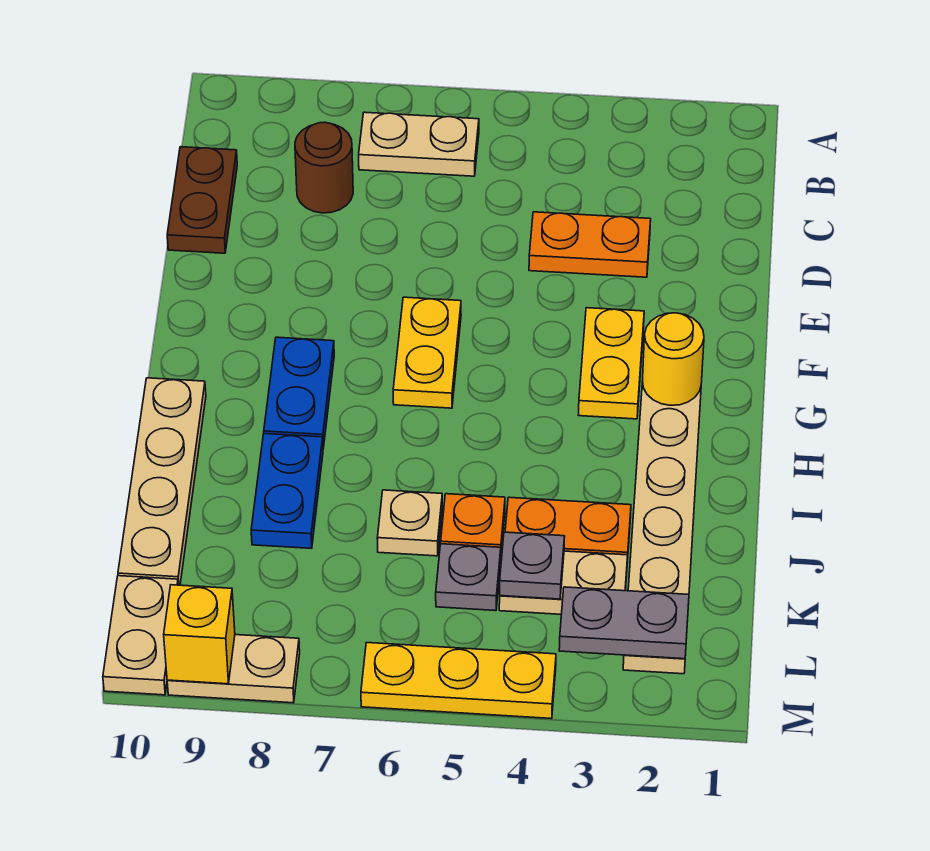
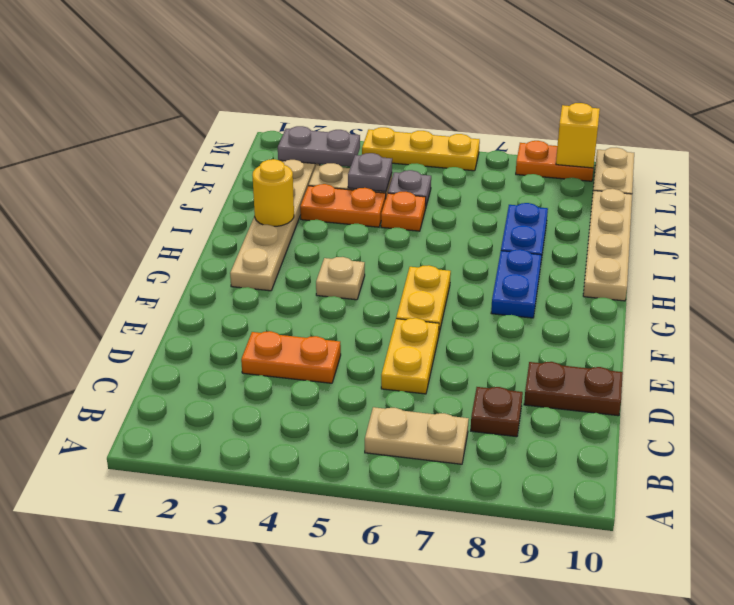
brown round brick C8 level 1 -> brown plate C8 level 1
brown plate C10:D10 level 1 -> brown plate D9:D10 level 1
yellow plate F3:G3 level 1 -> yellow plate D6:E6 level 1
yellow round brick G2 level 2 -> yellow round brick I2 level 2
tan plate J6 level 1 -> tan plate G4 level 1
tan plate M8:M9 level 1 -> orange plate M8:M9 level 1

